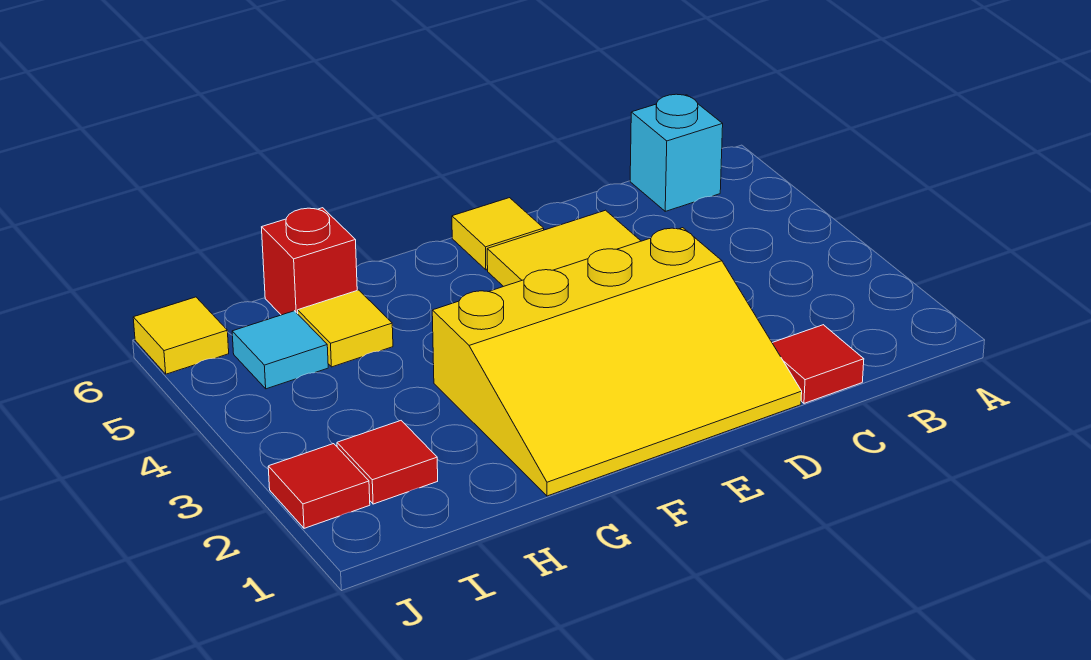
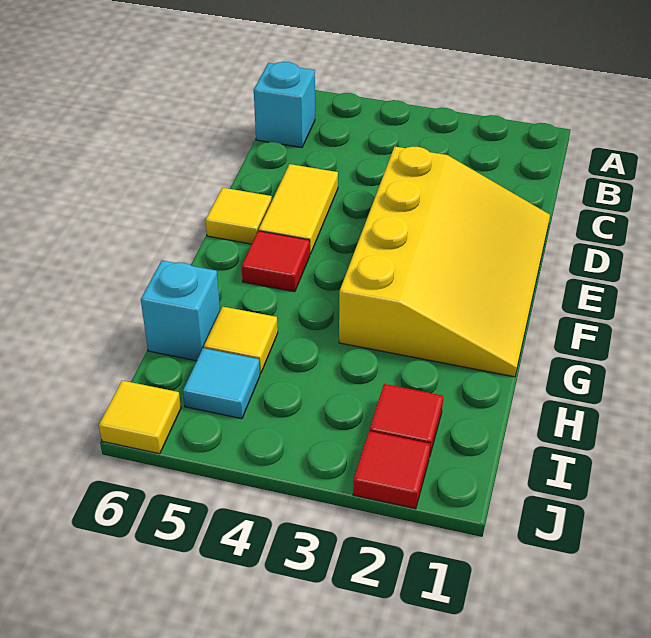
red tile C1 level 1 -> red tile F5 level 1
red brick H6 level 1 -> cyan brick H6 level 1

